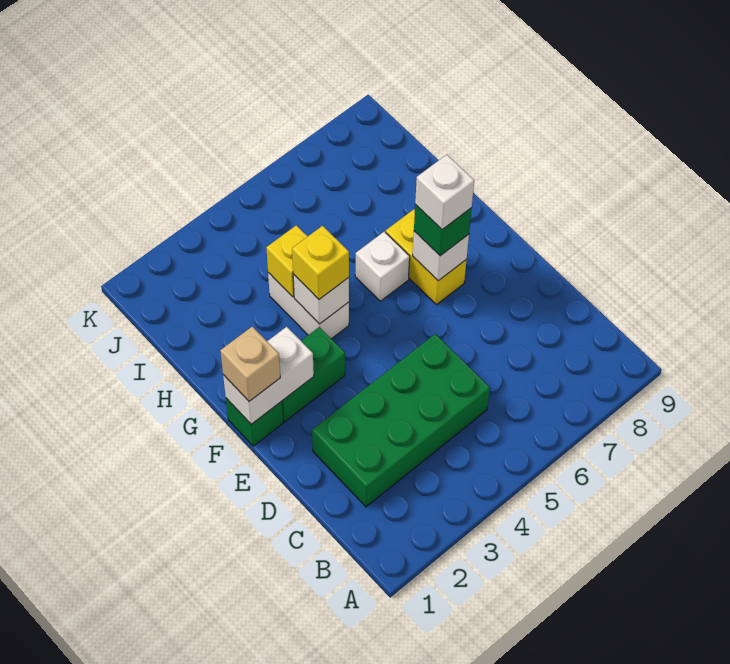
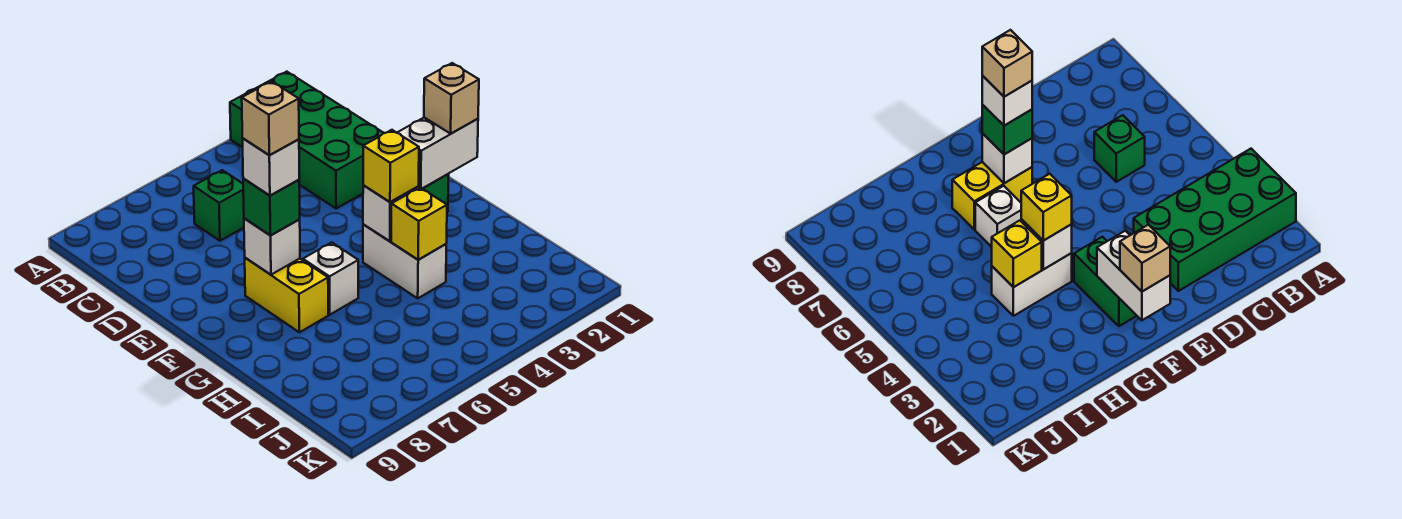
green brick C2:D5 level 1 -> green brick A2:D3 level 1
green brick F1 level 1 -> green brick C6 level 1
none -> tan brick F7 level 5

